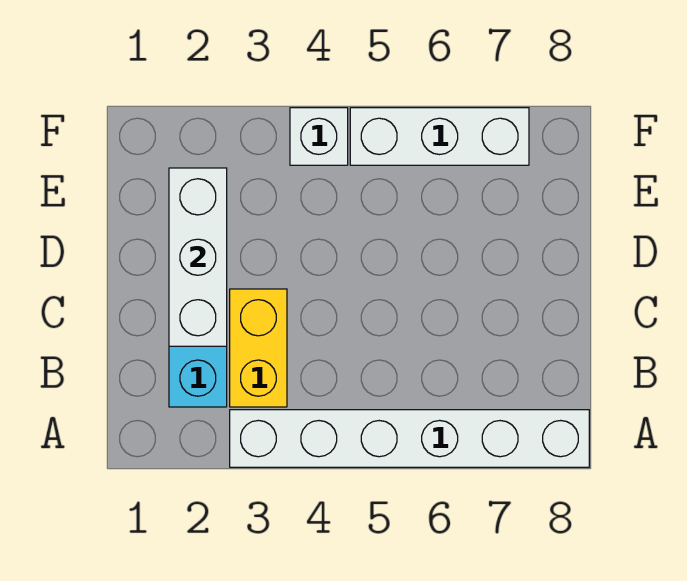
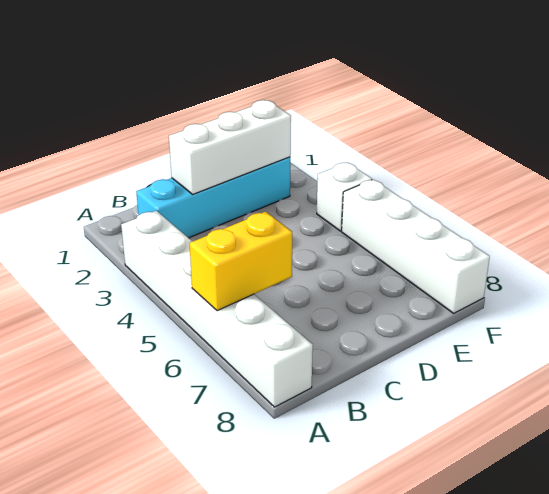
yellow brick B3:C3 level 1 -> yellow brick A6:B6 level 2
white brick F5:F7 level 1 -> white brick F5:F8 level 1

